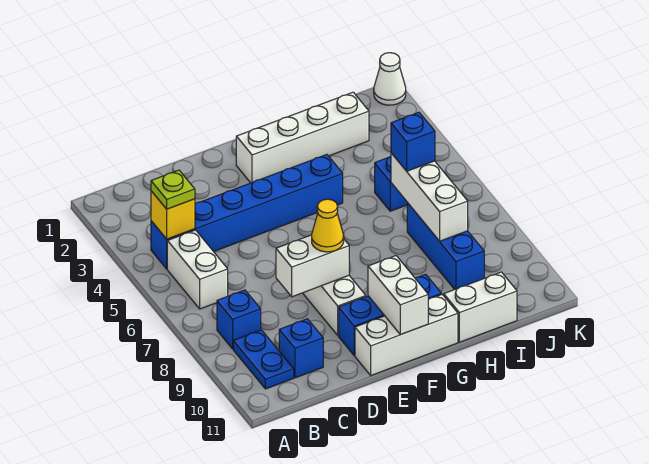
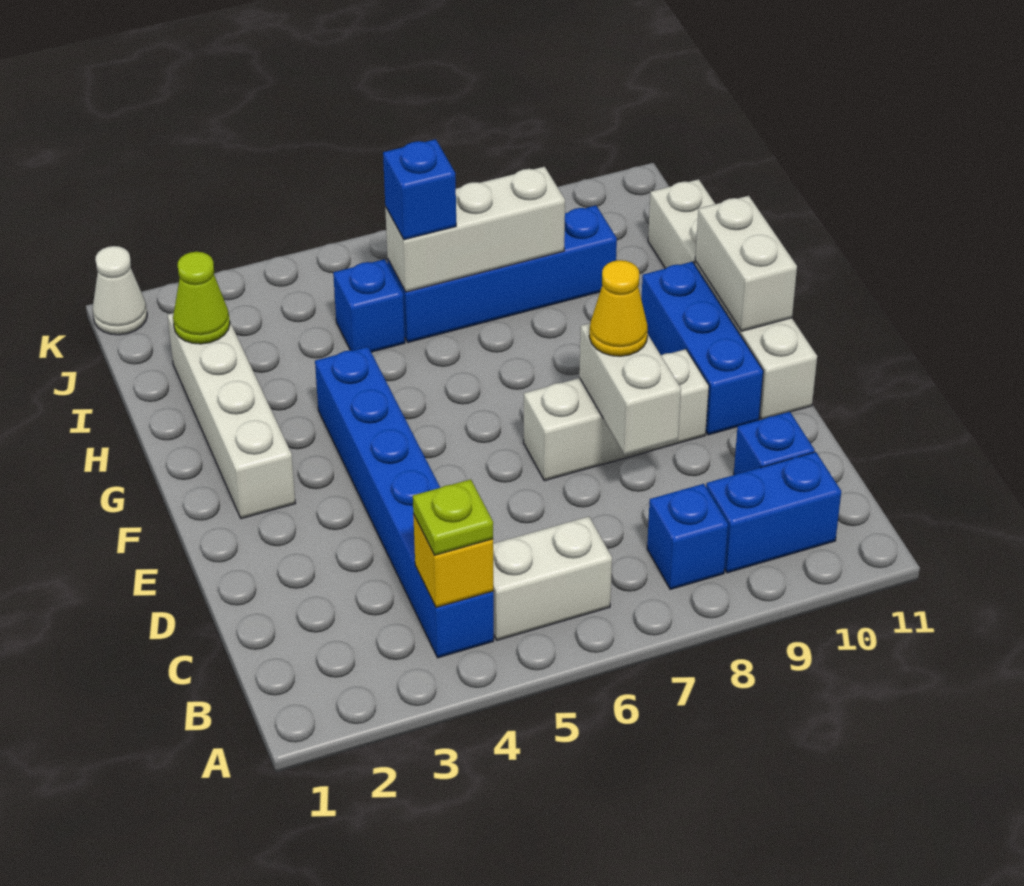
blue plate B9:B10 level 1 -> blue brick B9:B10 level 1
white brick F10:F11 level 2 -> white brick F11:G11 level 2
none -> lime cone I2 level 2
blue brick I7:I9 level 1 -> blue brick I6:I9 level 1

